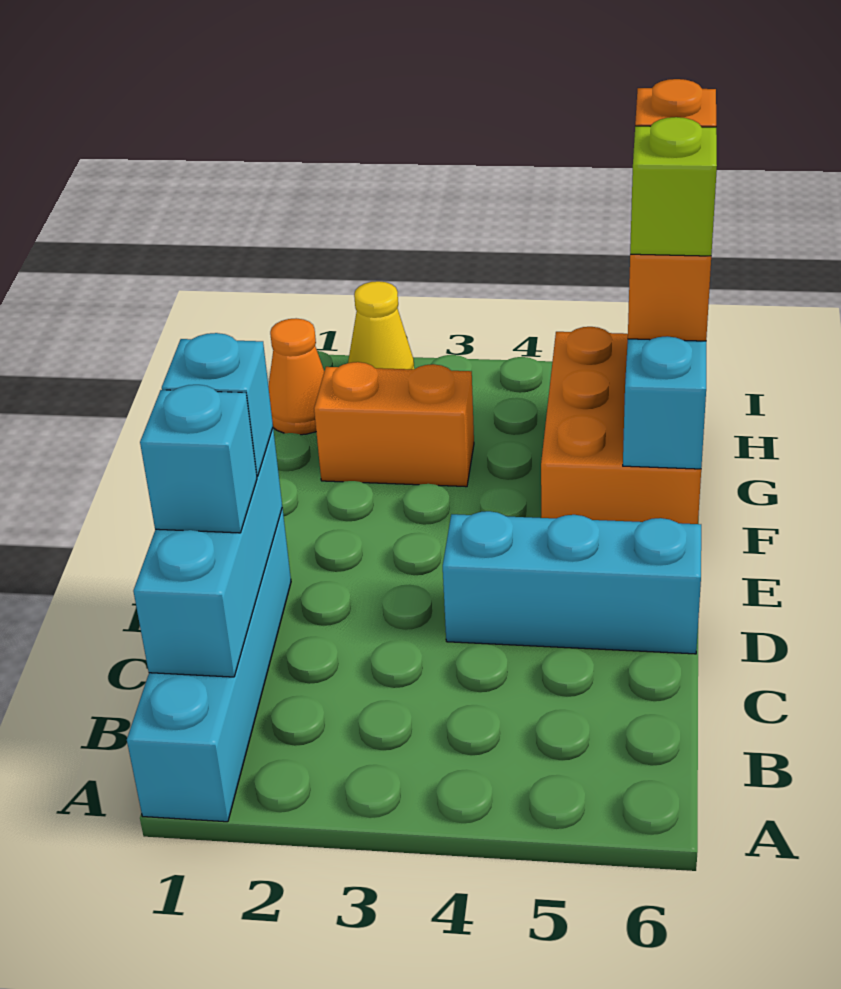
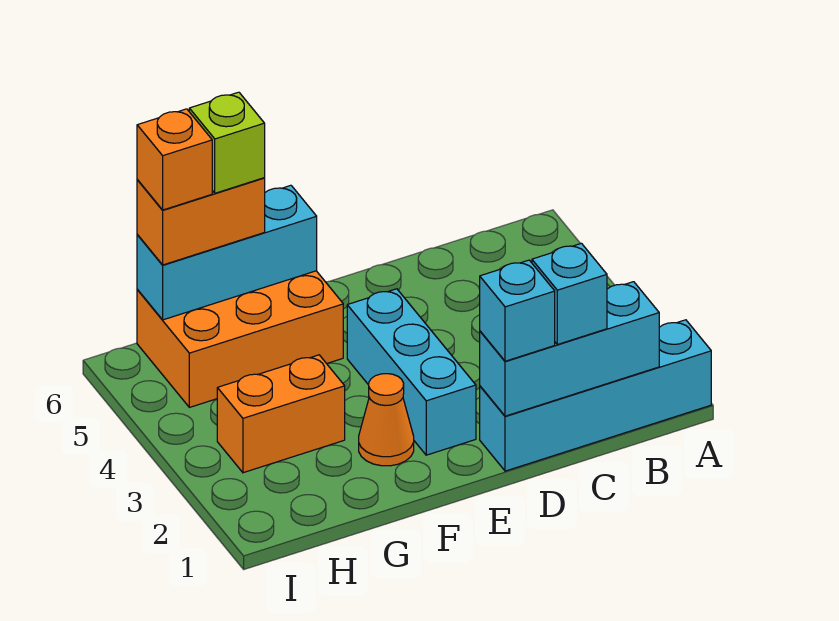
cyan brick D4:D6 level 1 -> cyan brick E2:E4 level 1
orange brick G2:G3 level 1 -> orange brick G3:H3 level 1
orange cone H1 level 1 -> orange cone F2 level 1
yellow cone I2 level 1 -> none

